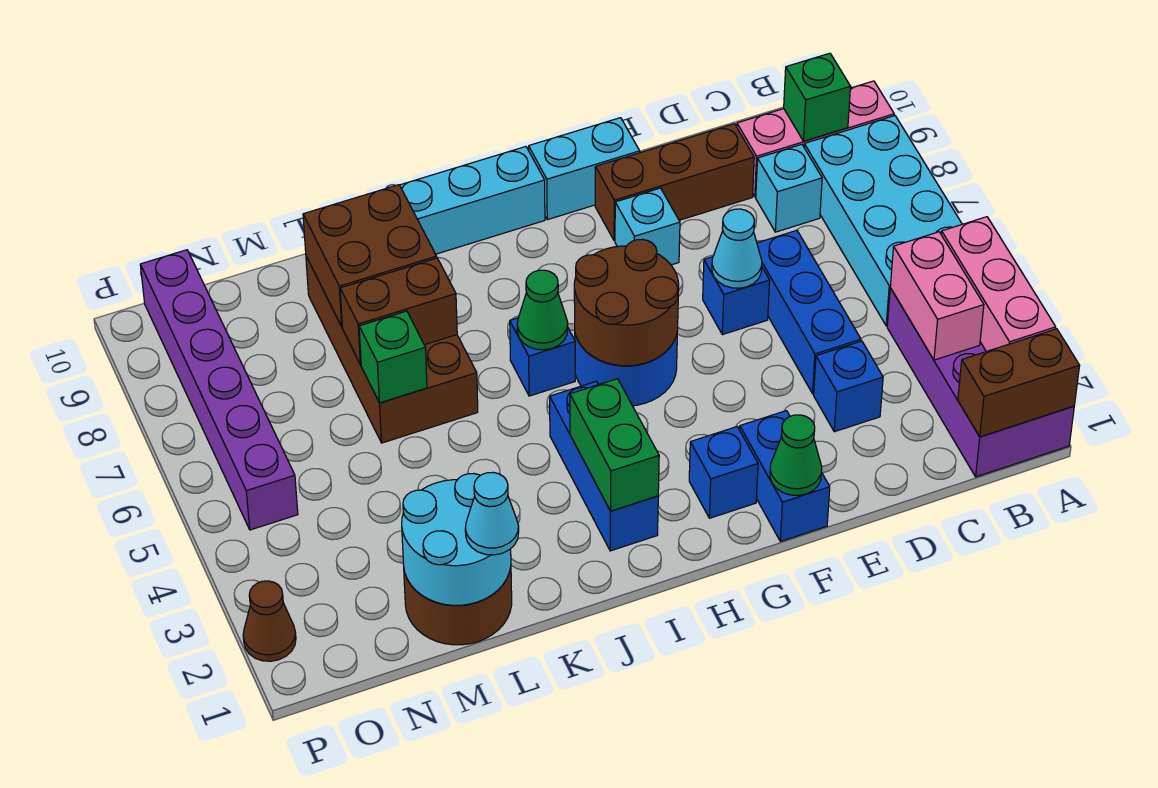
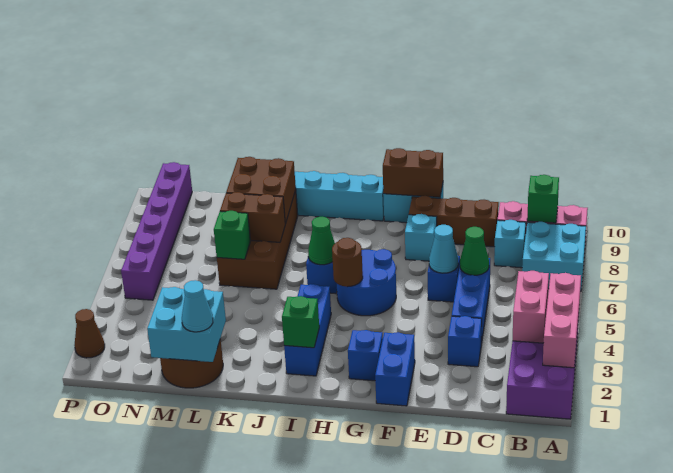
brown brick A1:B1 level 2 -> brown brick F10:G10 level 2
cyan brick A5:B8 level 1 -> cyan brick A7:B8 level 1
green cone F1 level 2 -> green cone D6 level 2
brown round brick G5:H6 level 2 -> brown round brick H5 level 2
green brick I2:I3 level 2 -> green brick I2 level 2
cyan round brick L1:M2 level 2 -> cyan brick L1:M2 level 2

